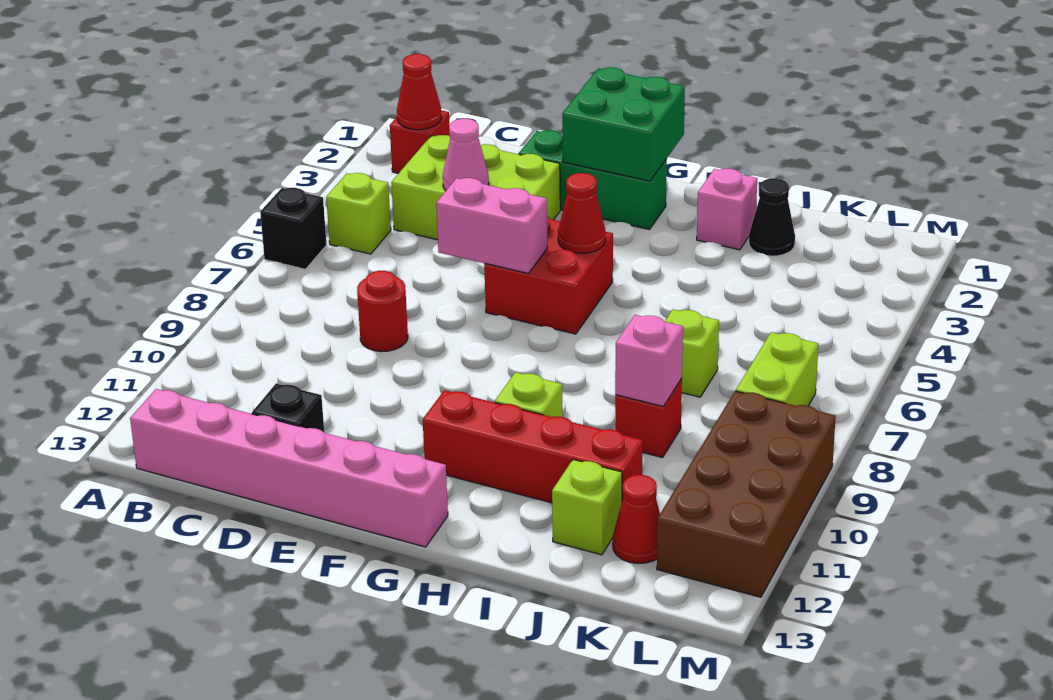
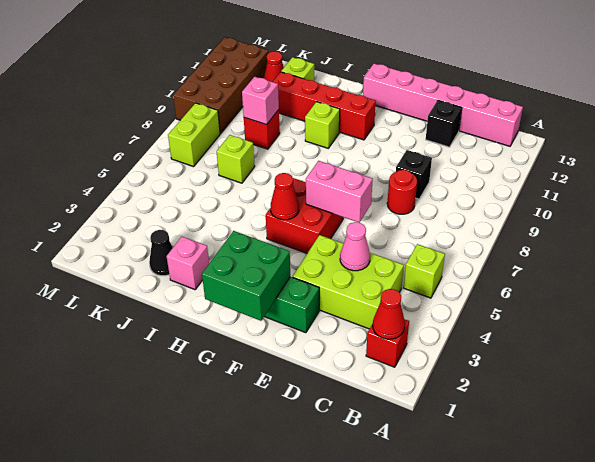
black brick A6 level 1 -> black brick D9 level 1

